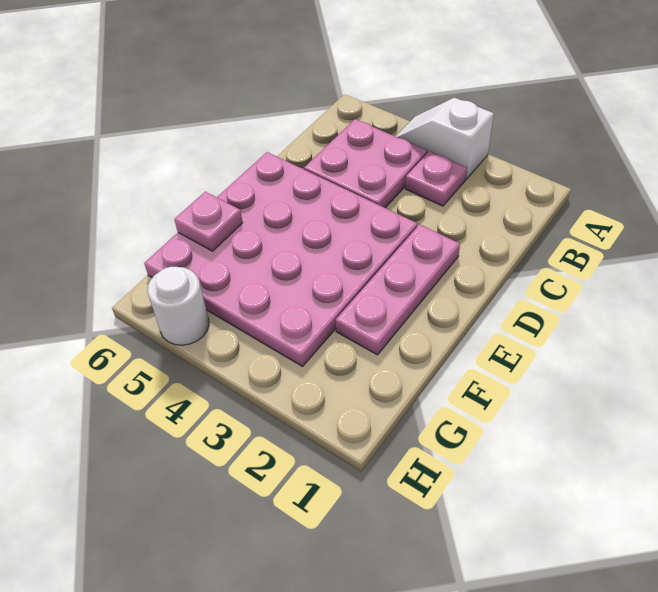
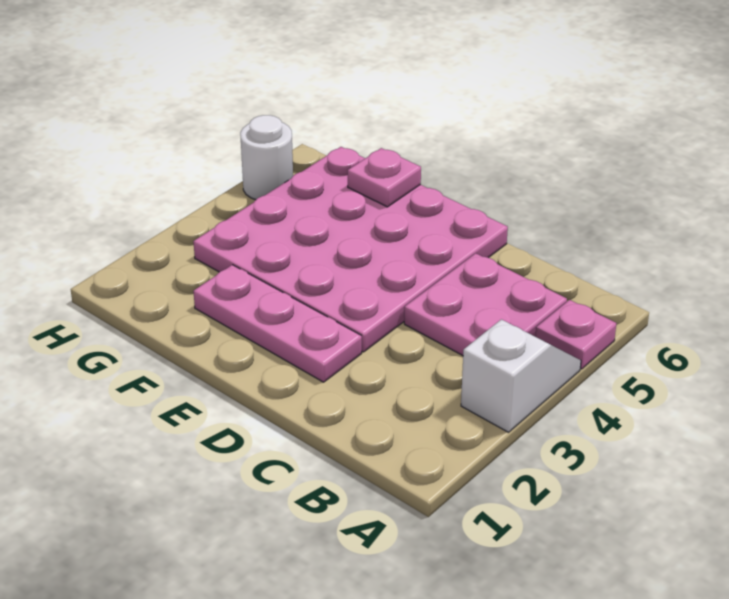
pink plate B3 level 1 -> pink plate A5 level 1

